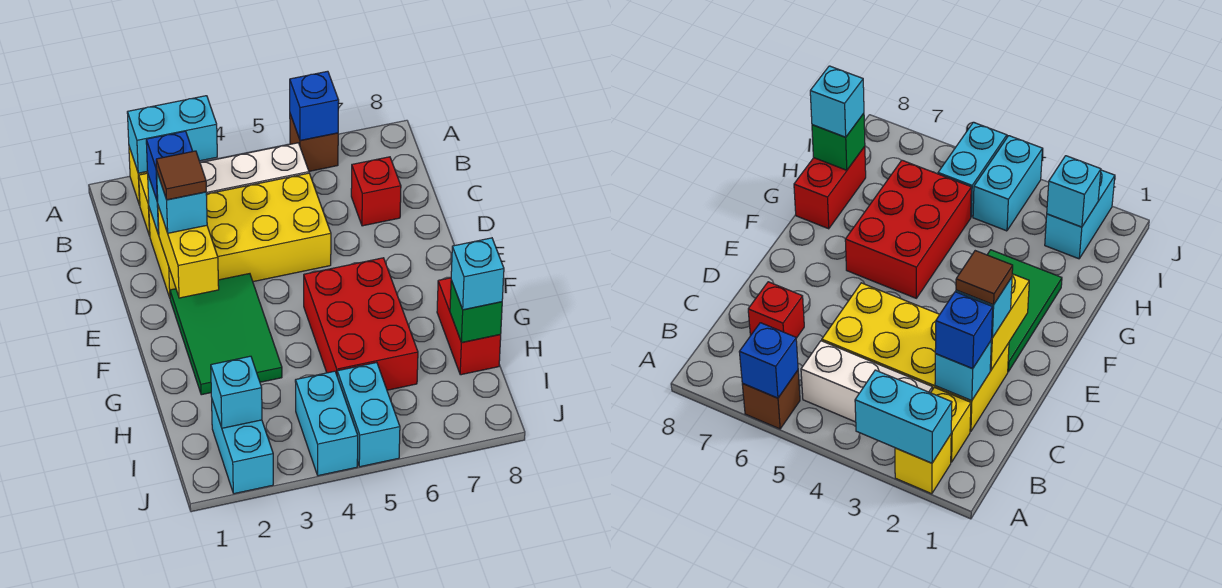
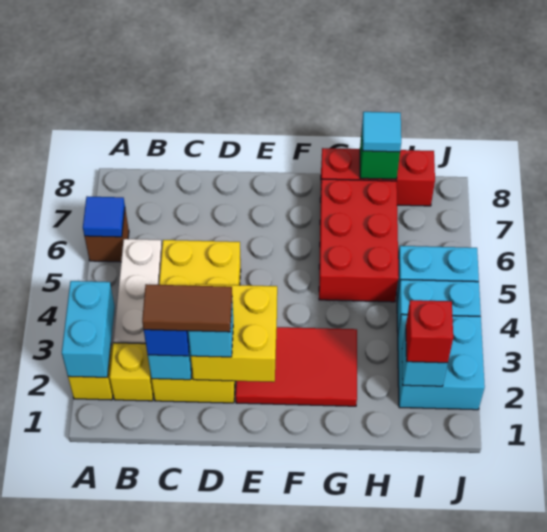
blue brick A6 level 2 -> blue tile A6 level 2
red brick C7 level 1 -> red brick I2 level 3
yellow brick D2:E2 level 2 -> yellow brick D2:E3 level 2
brown tile D2 level 4 -> brown tile C2:D2 level 4
green tile E2:G3 level 1 -> red tile E2:G3 level 1
red brick F5:H6 level 1 -> red brick G5:H7 level 1
red brick G8:H8 level 1 -> red brick G8:I8 level 1
cyan brick H8 level 3 -> cyan tile H8 level 3
cyan brick I2:J2 level 1 -> cyan brick I2:J3 level 1

